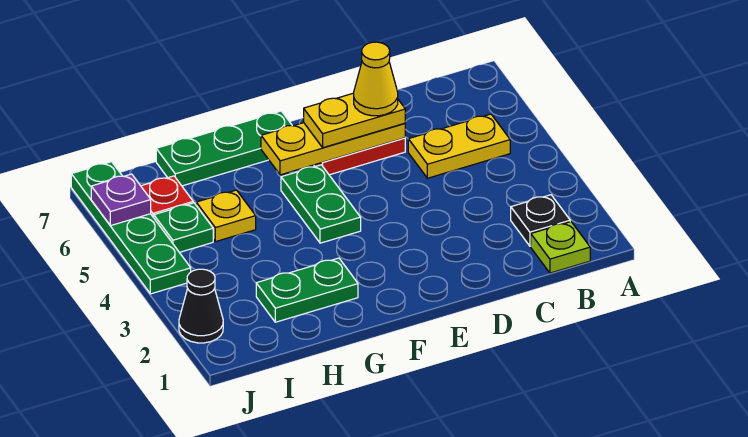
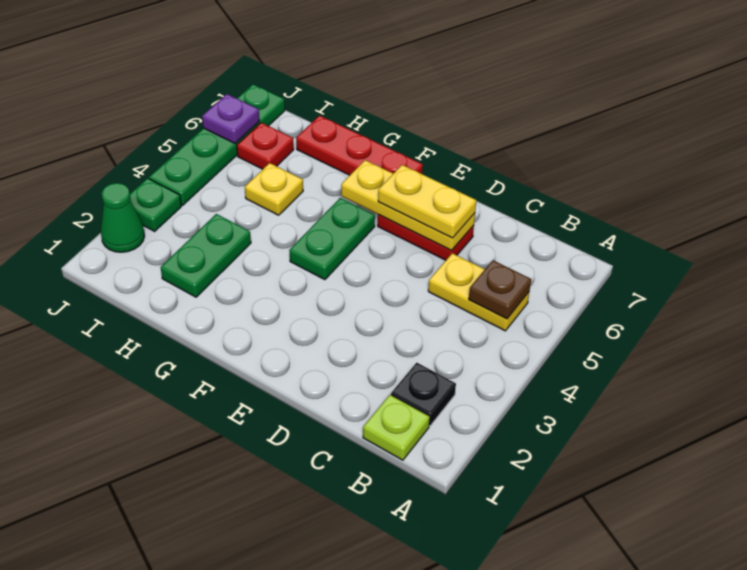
none -> brown plate B5 level 2
yellow cone D6 level 4 -> none
green plate F7:H7 level 1 -> red plate F7:H7 level 1
green plate G2:H2 level 1 -> green plate H2:H3 level 1
green plate I5 level 1 -> green plate J3 level 1
black cone J2 level 1 -> green cone J2 level 1

